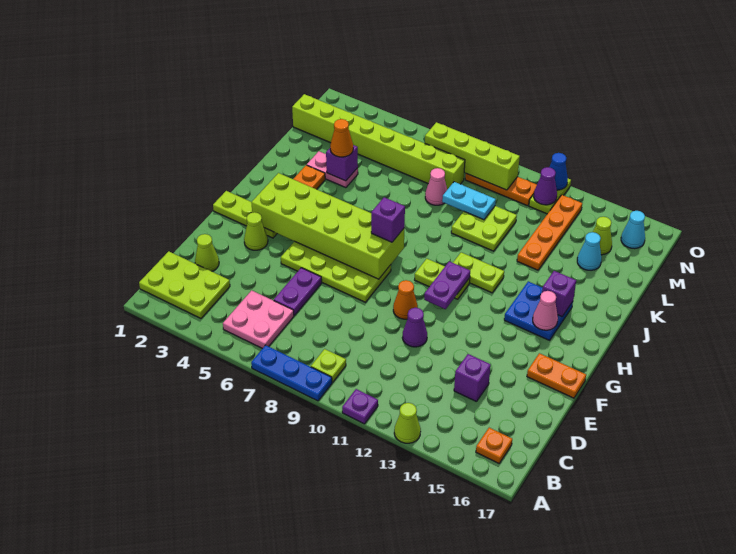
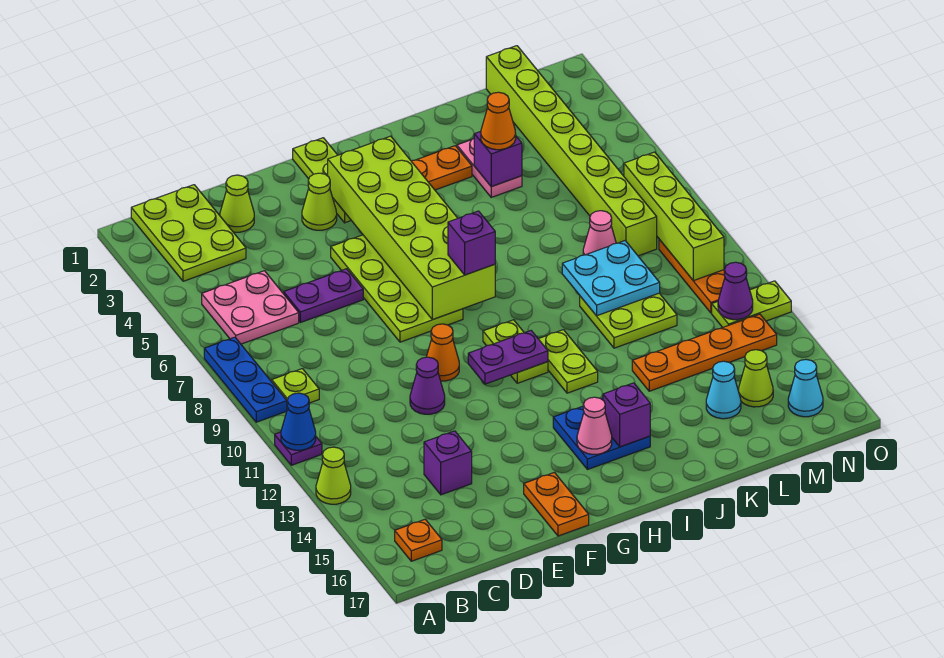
cyan plate L9:L10 level 2 -> cyan plate K9:L10 level 2
blue cone O12 level 2 -> blue cone A11 level 2

